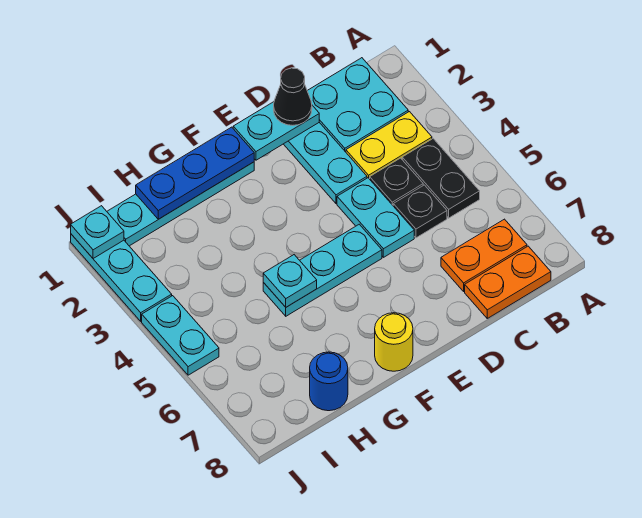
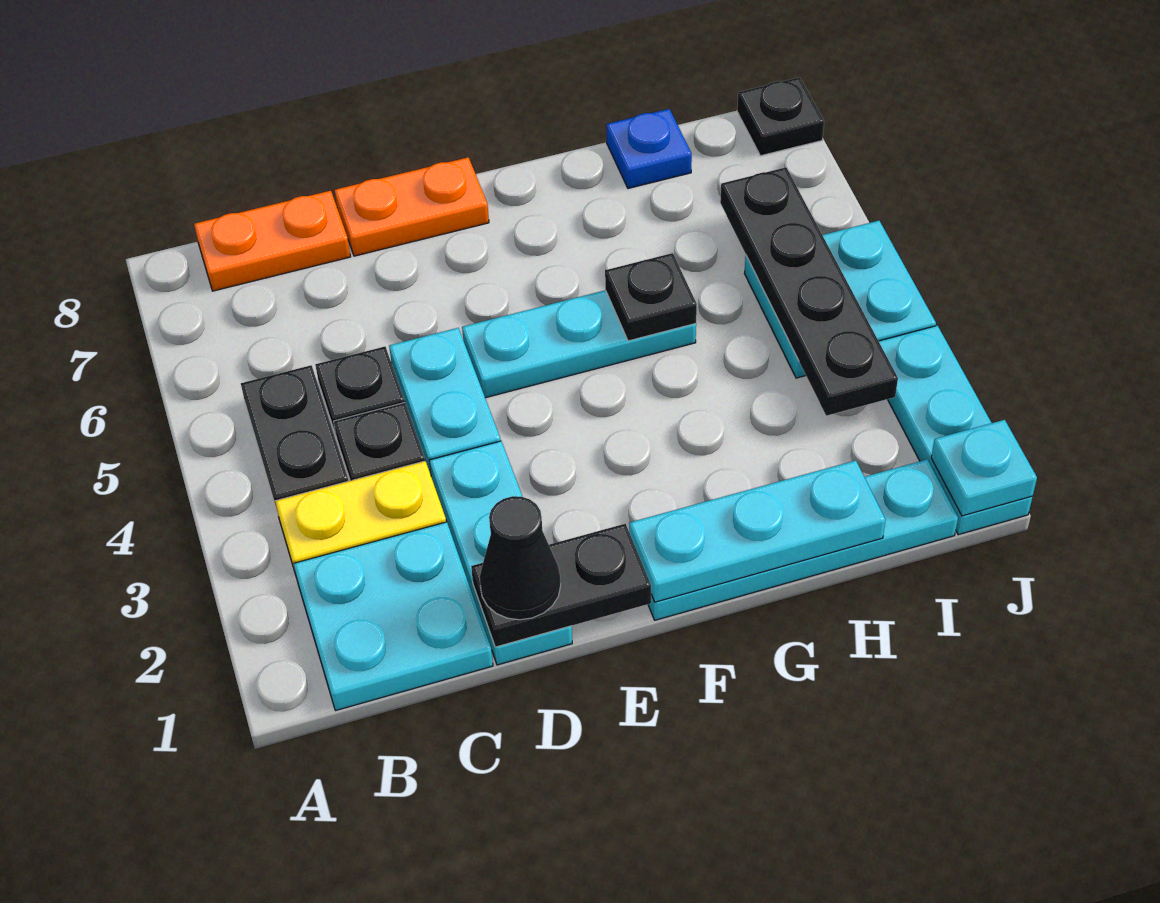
orange plate B7:C7 level 1 -> orange plate D8:E8 level 1
cyan plate D1:E1 level 2 -> black plate D1:E1 level 2
blue plate F1:H1 level 2 -> cyan plate F1:H1 level 2
yellow round brick F8 level 1 -> none
cyan plate G5 level 2 -> black plate G5 level 2
blue round brick H8 level 1 -> blue plate H8 level 1
none -> black plate I3:I6 level 2
cyan plate J4:J5 level 1 -> cyan plate I4:J5 level 1
none -> black plate J8 level 1

